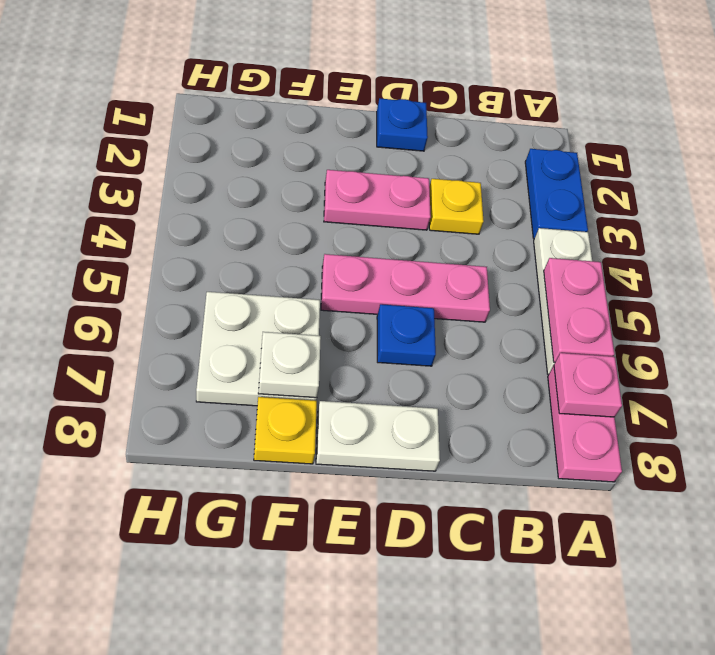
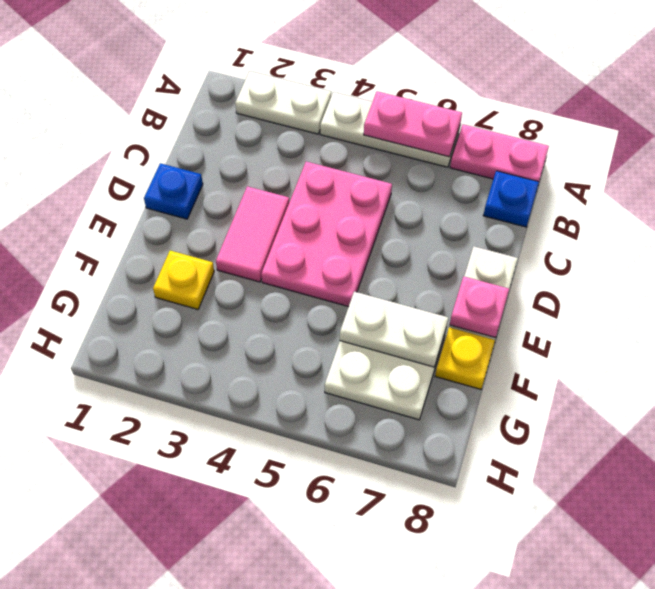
blue plate A2:A3 level 1 -> white plate A2:A3 level 1
pink plate A7 level 2 -> pink plate E8 level 2
yellow plate C3 level 1 -> yellow plate F2 level 1
pink plate C5:E5 level 1 -> pink plate C4:E5 level 1
pink plate D3:E3 level 1 -> pink tile D3:E3 level 1
blue plate D6 level 1 -> blue plate B8 level 1
white plate F7 level 2 -> white plate F6:F7 level 2

